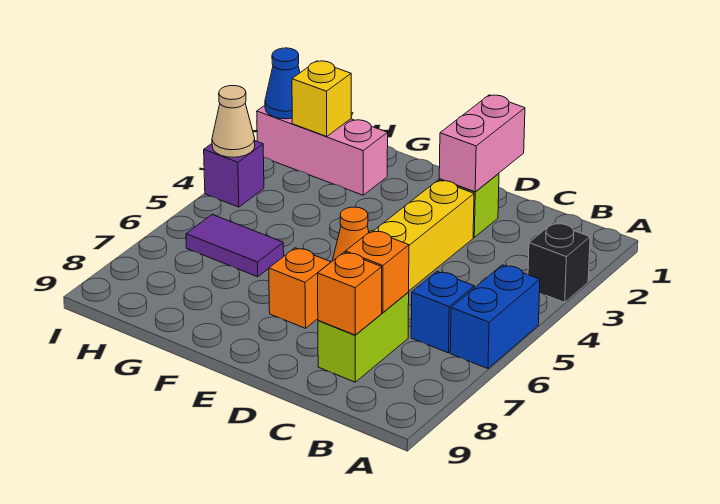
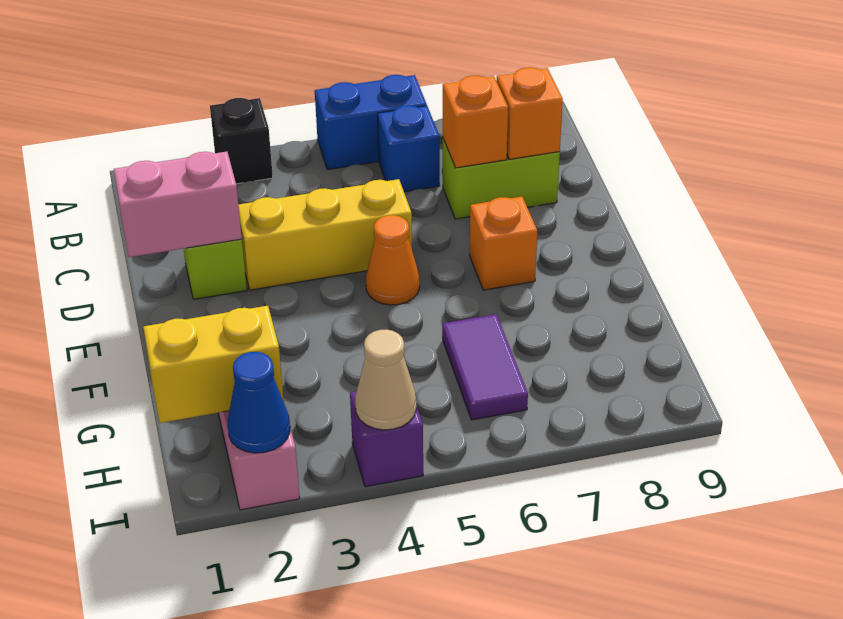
yellow brick H2 level 2 -> yellow brick H1:H2 level 2

